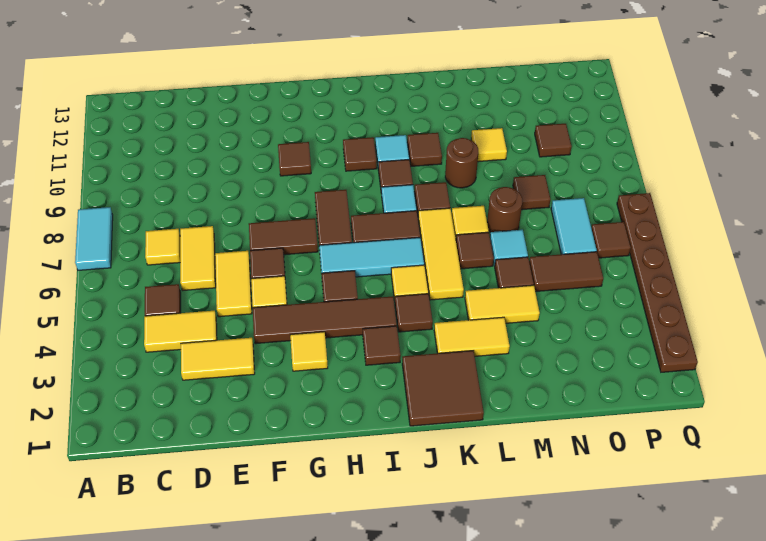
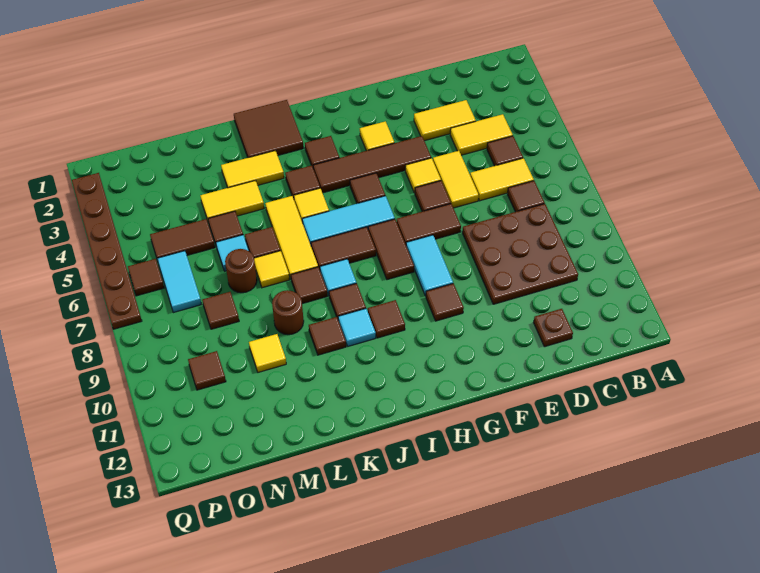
cyan tile A7:A8 level 1 -> cyan tile G8:G9 level 1
yellow tile C7 level 1 -> brown tile C7 level 1
none -> brown plate C8:E10 level 1
yellow tile D6:D7 level 1 -> yellow tile C6:D6 level 1
none -> brown plate D12 level 1

